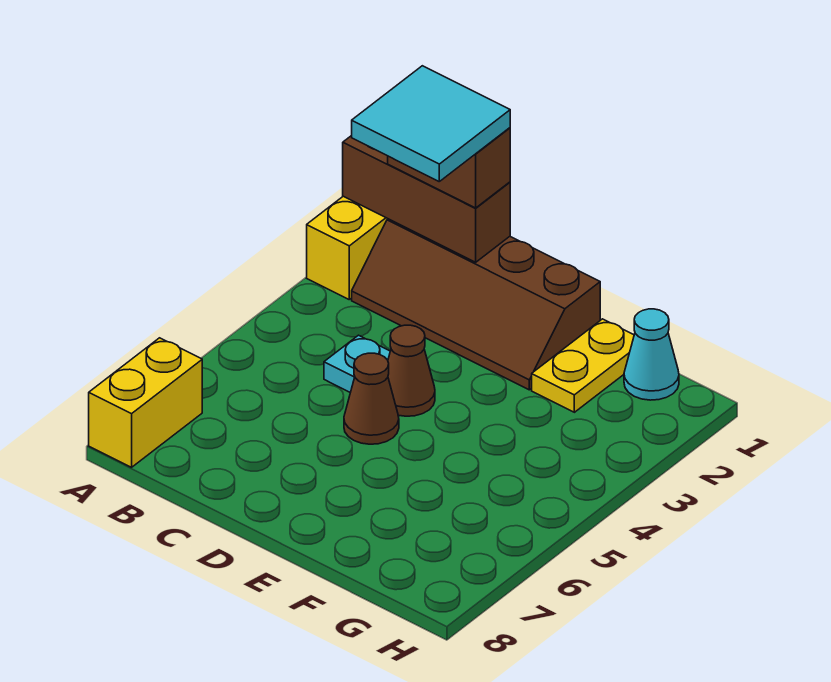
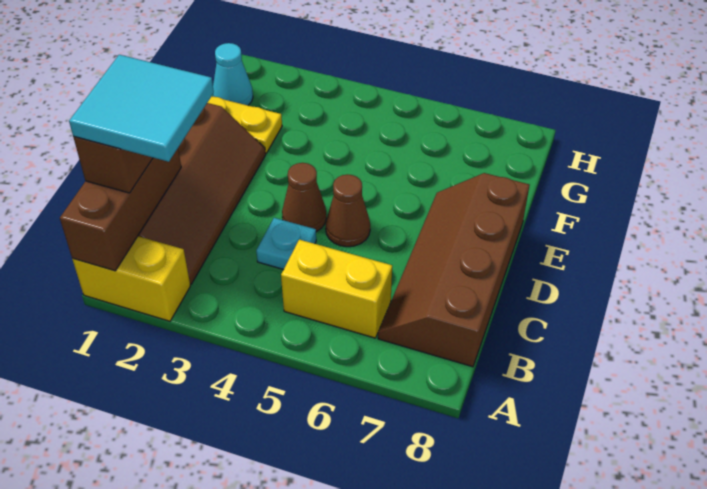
yellow brick A7:A8 level 1 -> yellow brick B5:B6 level 1
none -> brown slope B7:E8 level 1 top 8

